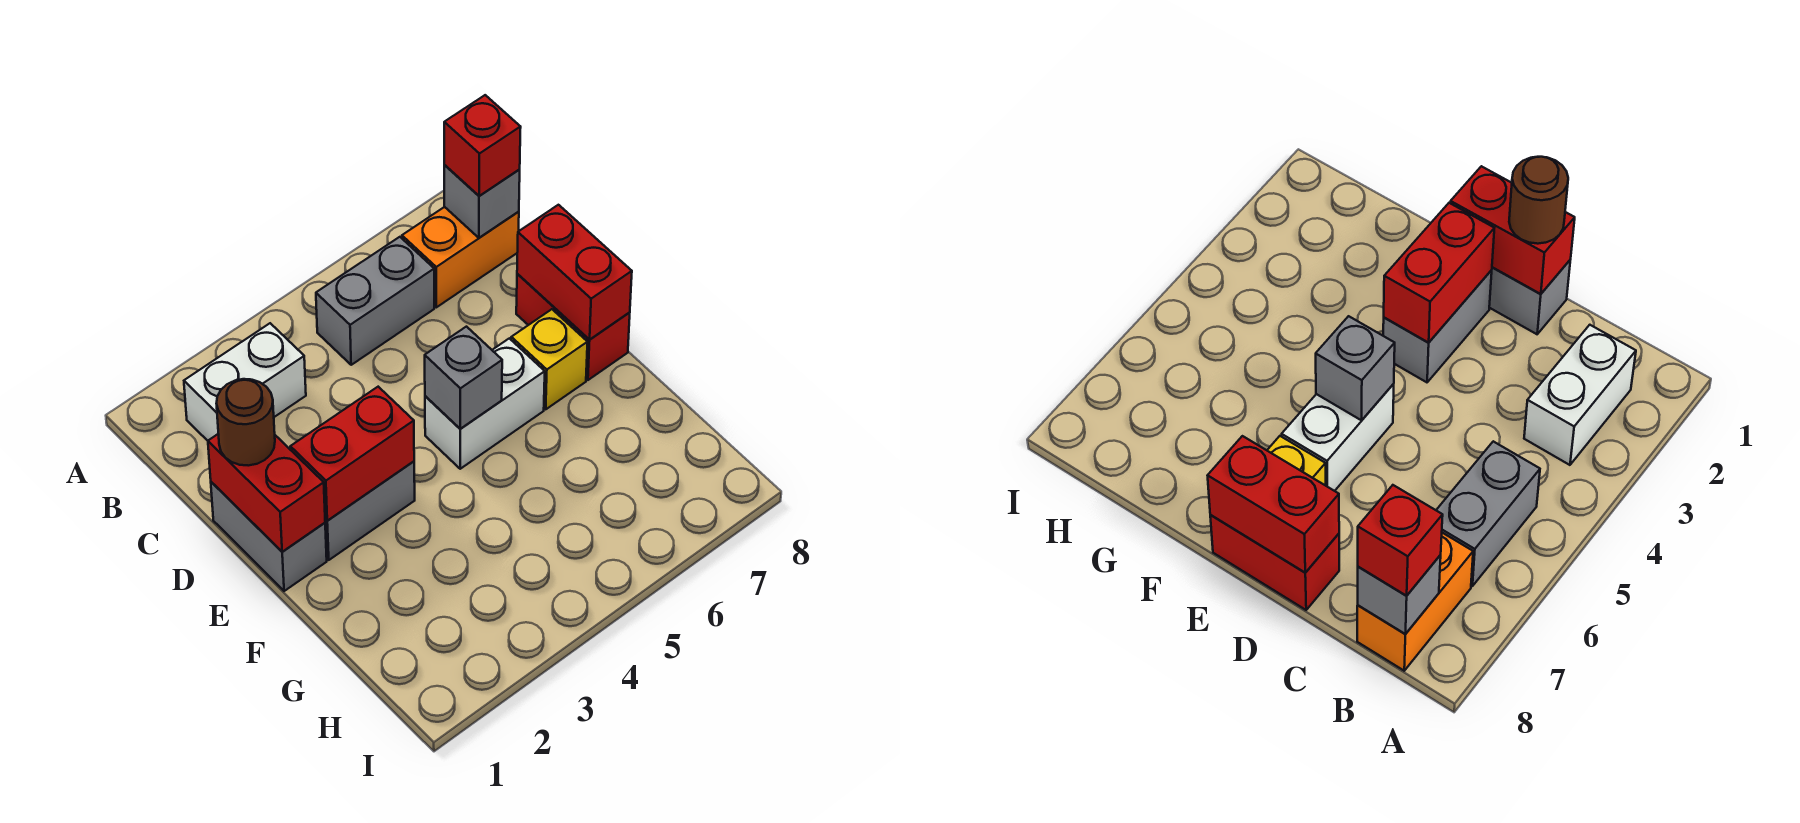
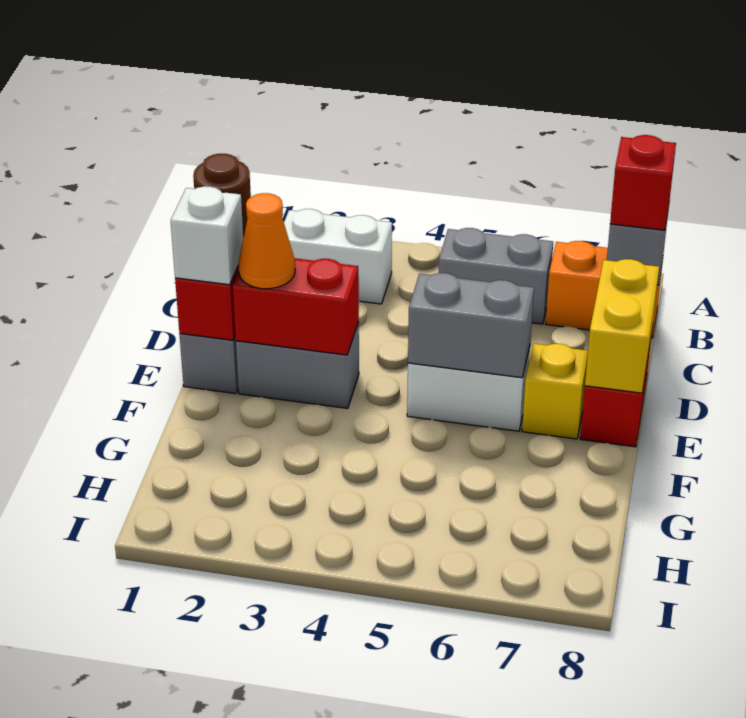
red brick D8:E8 level 2 -> yellow brick D8:E8 level 2
none -> white brick E1 level 3
none -> orange cone E2 level 3
grey brick E5 level 2 -> grey brick E5:E6 level 2

